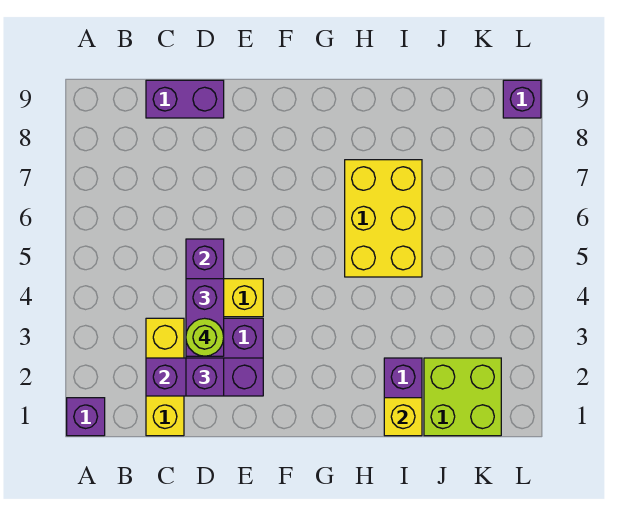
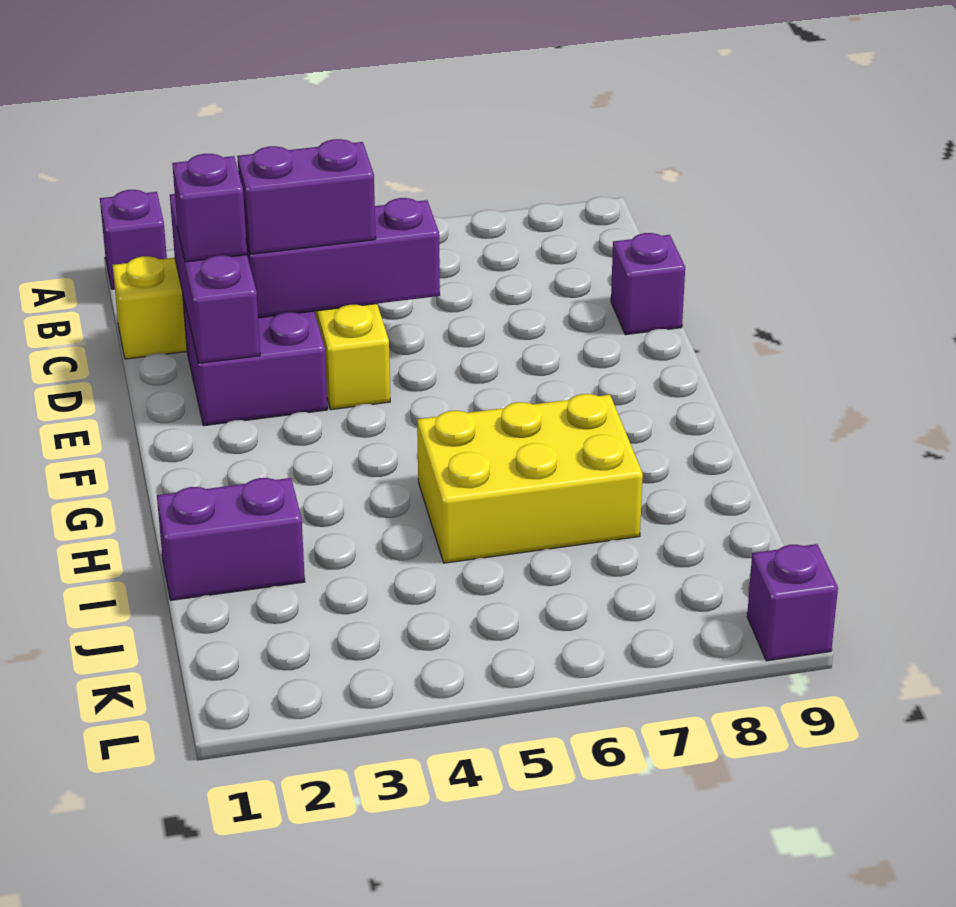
purple brick C9:D9 level 1 -> purple brick D9 level 1
lime round brick D3 level 4 -> none
yellow brick I1 level 2 -> none
lime brick J1:K2 level 1 -> none

